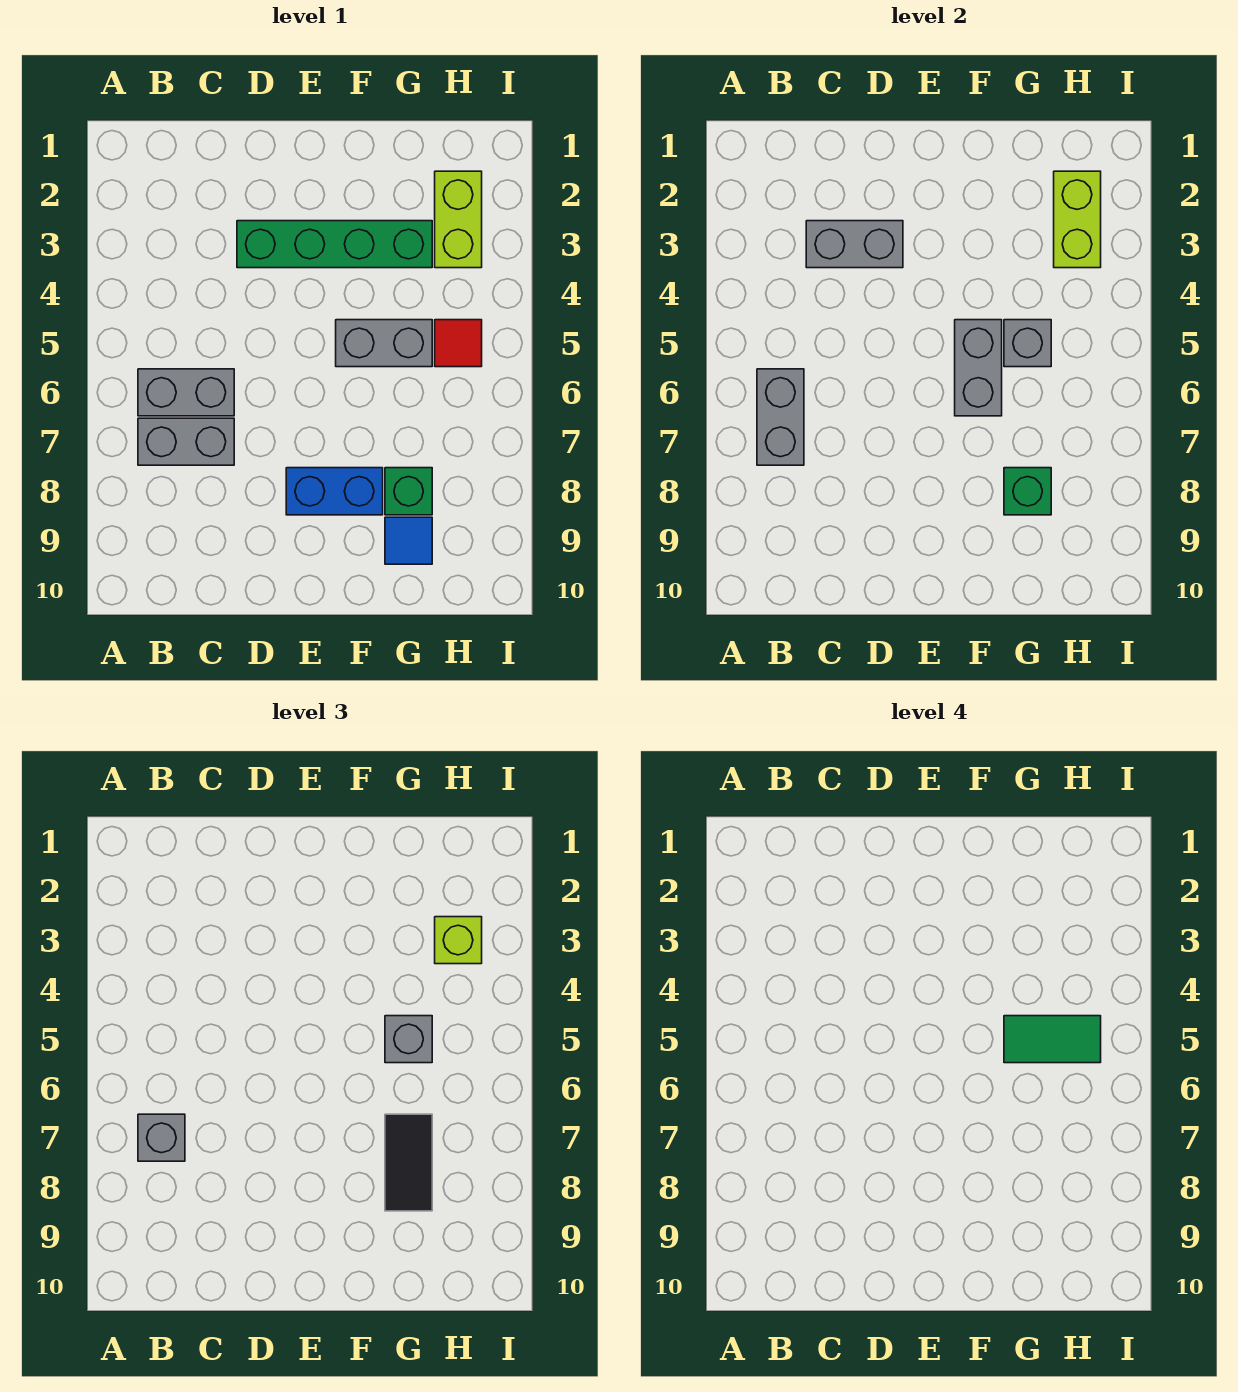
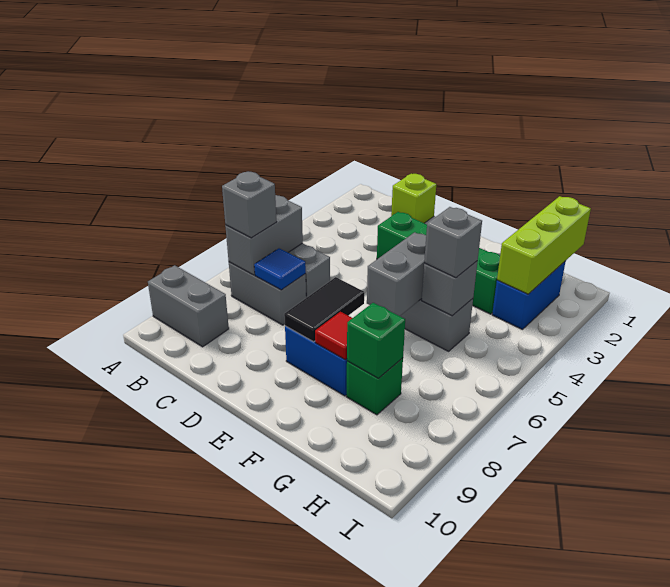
grey brick C3:D3 level 2 -> grey brick A9:B9 level 1
green tile G5:H5 level 4 -> none
black tile G7:G8 level 3 -> black tile E7:E8 level 2
blue tile G9 level 1 -> blue tile C7 level 2
lime brick H2:H3 level 1 -> blue brick H2:H3 level 1
lime brick H2:H3 level 2 -> lime brick H1:H3 level 2
lime brick H3 level 3 -> lime brick C1 level 1
red tile H5 level 1 -> red tile F8 level 2

